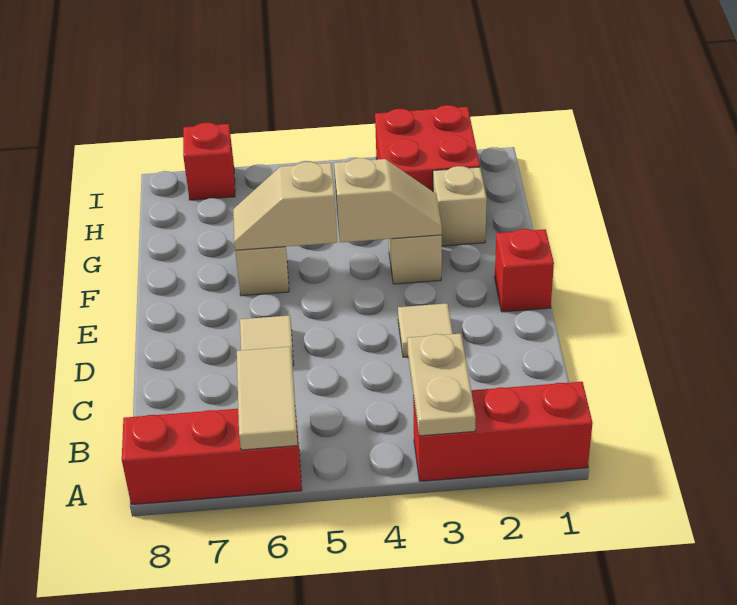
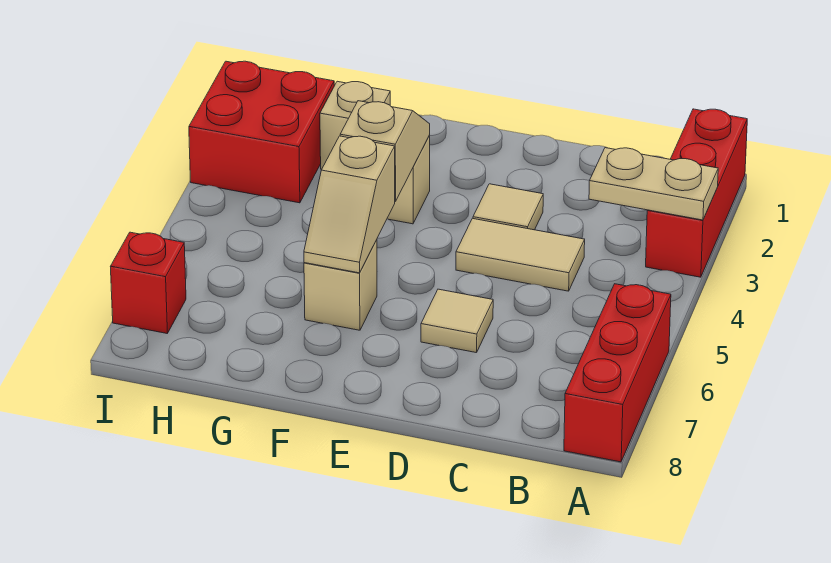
tan tile A6:B6 level 2 -> tan tile C4:D4 level 1
red brick E1 level 1 -> none

